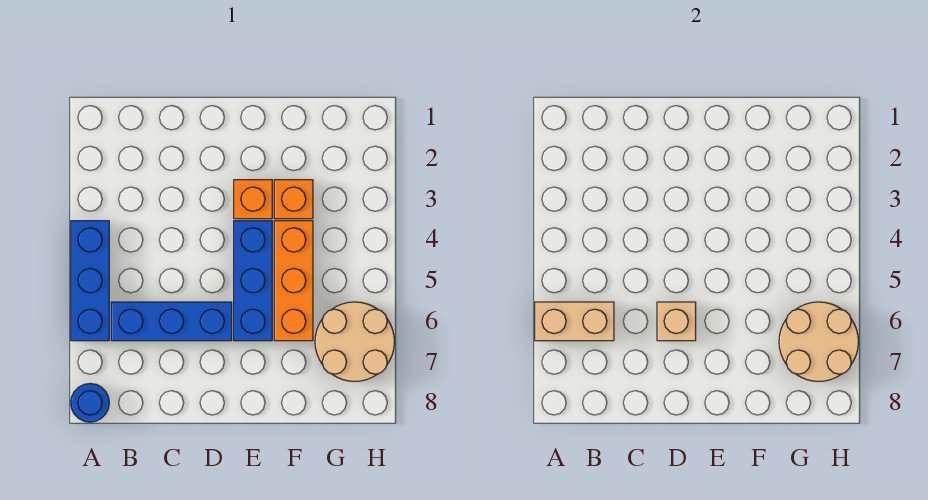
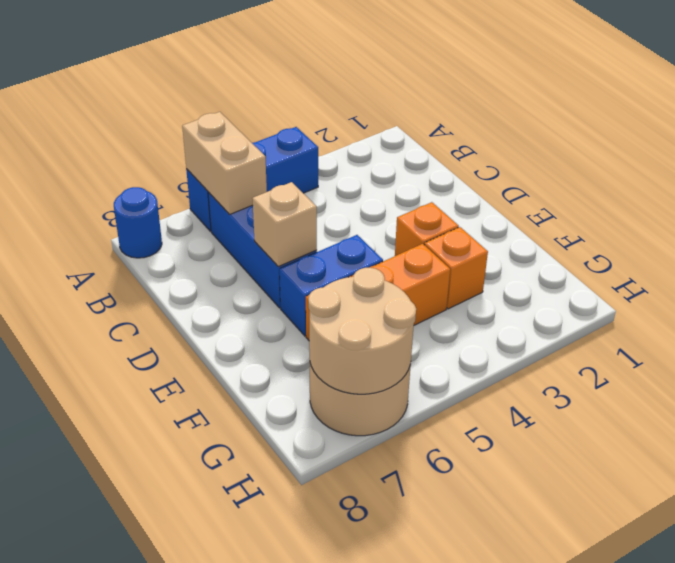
blue brick E4:E6 level 1 -> blue brick E5:E6 level 1

